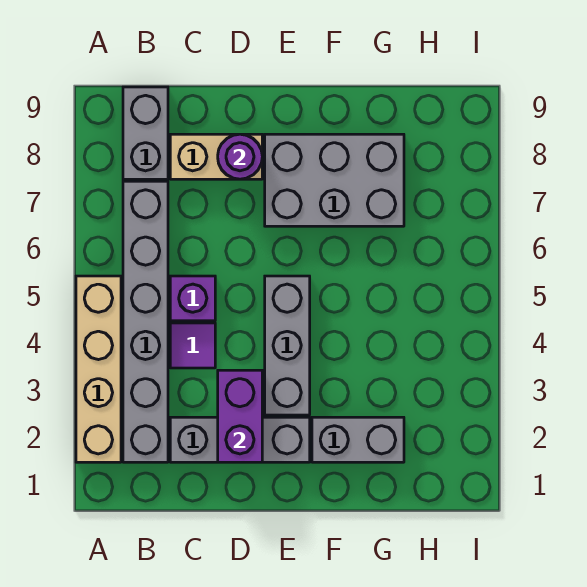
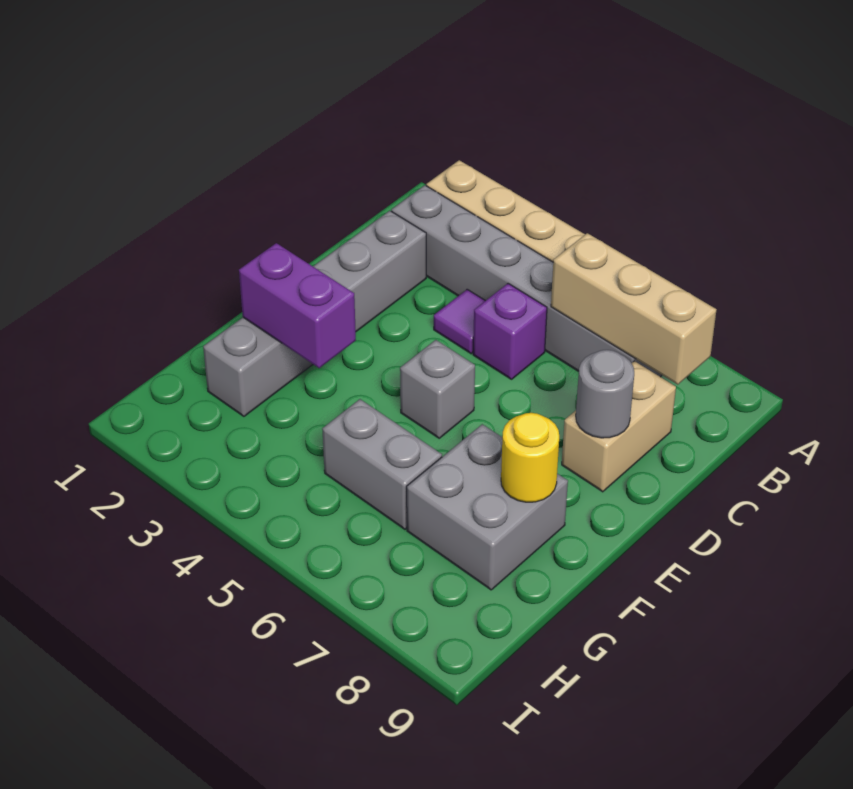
none -> tan brick B6:B8 level 2
grey brick B8:B9 level 1 -> grey brick G5:G6 level 1
purple brick D2:D3 level 2 -> purple brick F2:F3 level 2
purple round brick D8 level 2 -> grey round brick D8 level 2
grey brick E3:E5 level 1 -> grey brick E5 level 1
grey brick E7:G8 level 1 -> grey brick F7:G8 level 1
none -> yellow round brick F8 level 2

